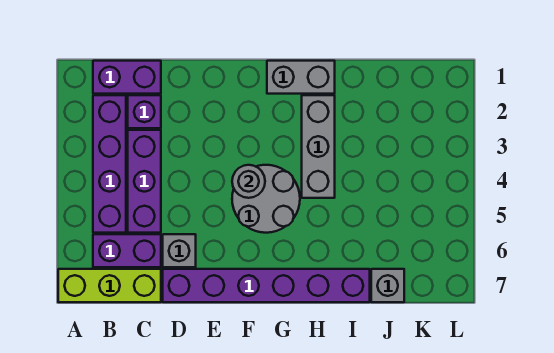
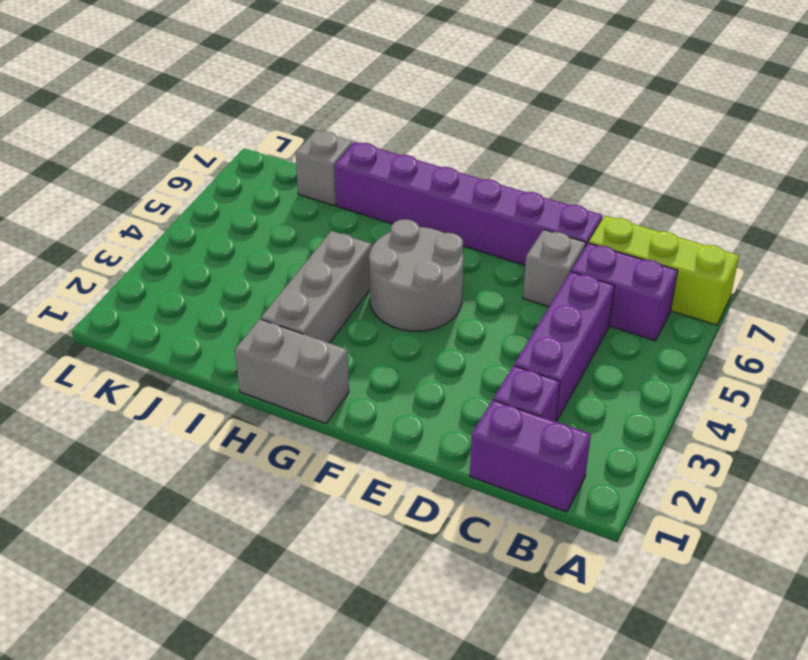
purple brick B2:B5 level 1 -> none
grey round brick F4 level 2 -> none

